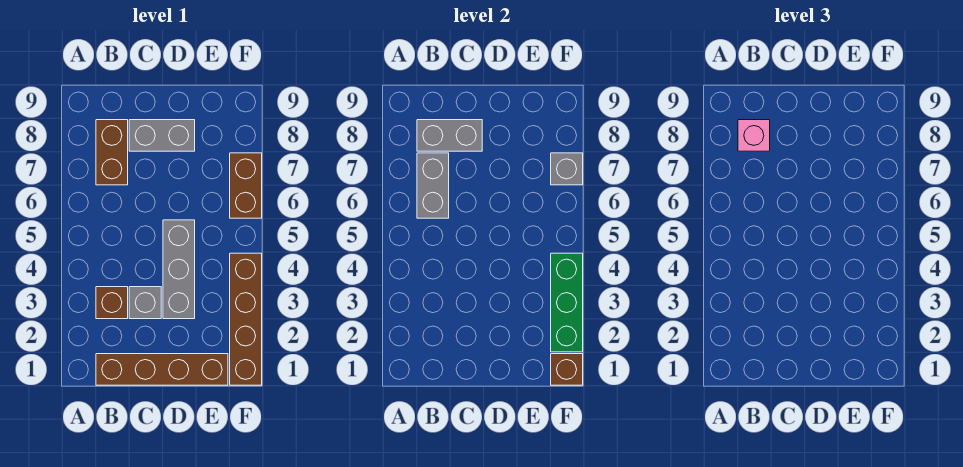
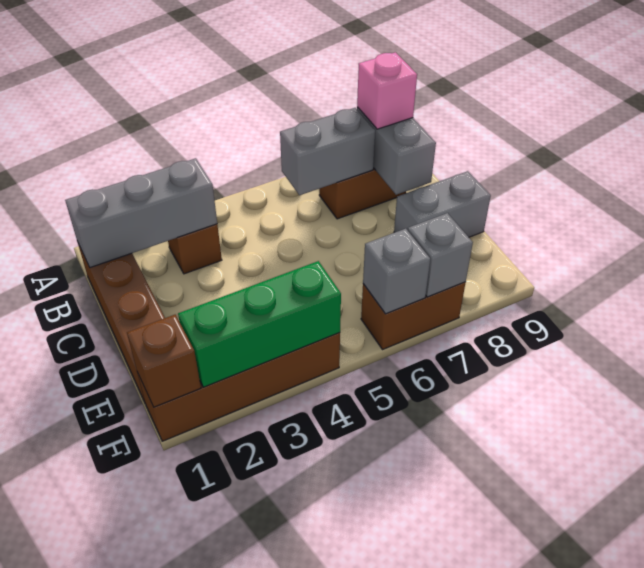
grey brick C3 level 1 -> grey brick F6 level 2
grey brick C8:D8 level 1 -> grey brick D8:D9 level 1
grey brick D3:D5 level 1 -> grey brick B1:B3 level 2

